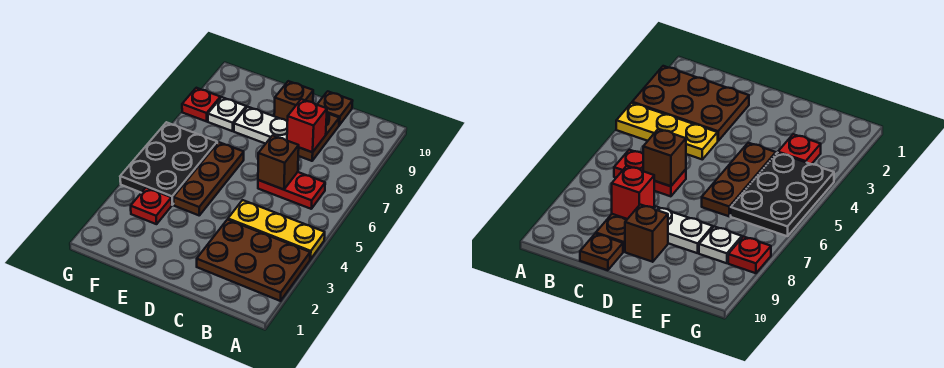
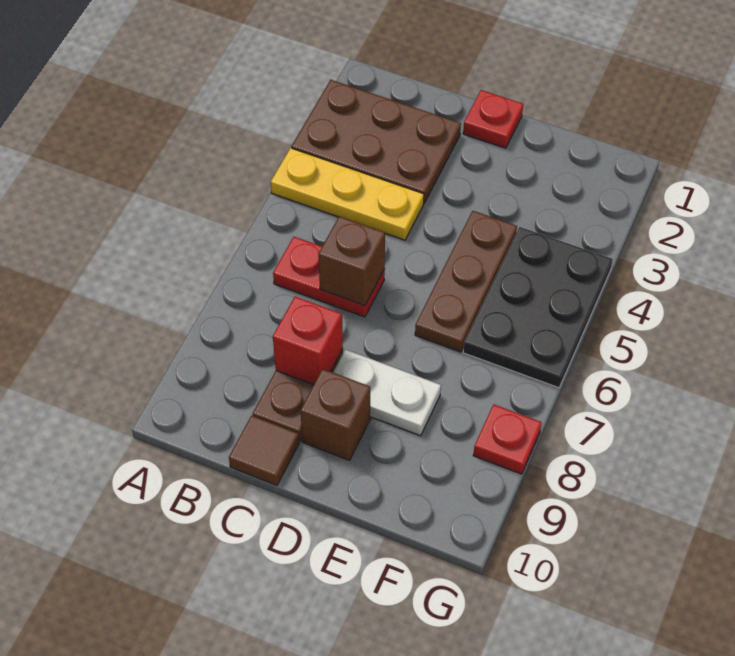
brown plate C10 level 1 -> brown tile C10 level 1
red plate F3 level 1 -> red plate D1 level 1
white plate F8 level 1 -> none

